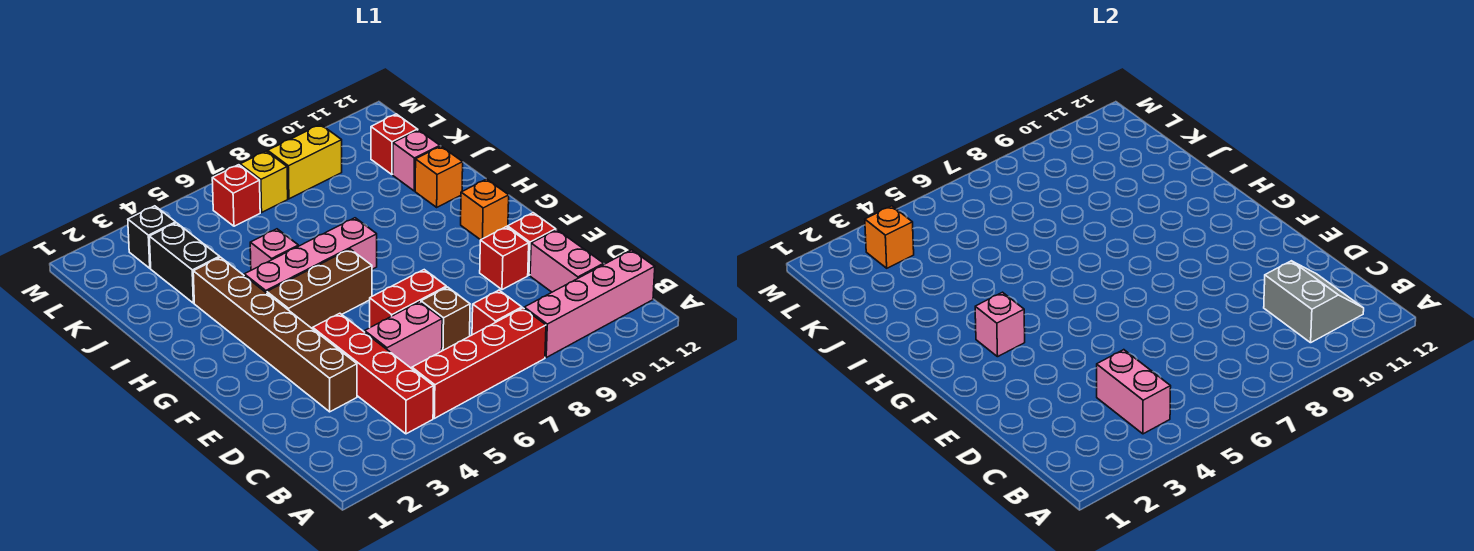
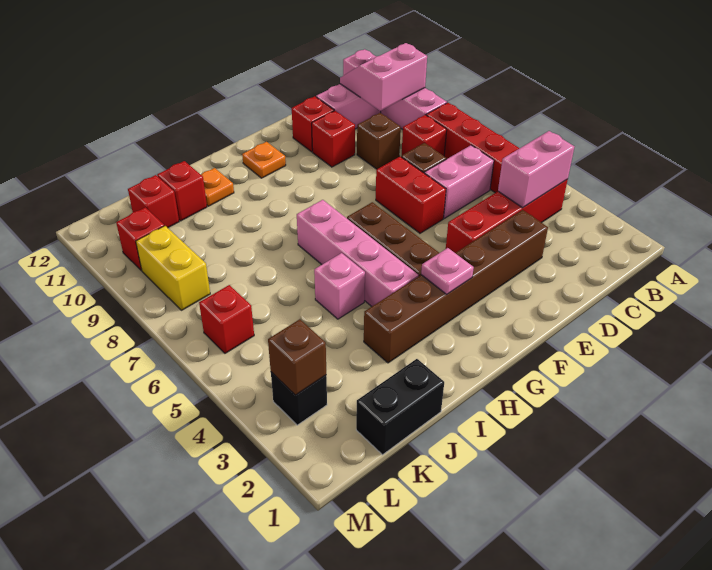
grey slope B10:C11 level 2 top 10 -> pink slope B10:C11 level 2 top 10
pink brick D5:D6 level 1 -> pink brick C6:D6 level 1
none -> brown brick D9 level 1
pink brick G3 level 2 -> pink plate G3 level 2
orange brick G11 level 1 -> orange plate G11 level 1
orange brick I11 level 1 -> orange plate I11 level 1
black brick J3:K3 level 1 -> black brick J1:K1 level 1
pink brick J11 level 1 -> red brick J11 level 1
orange brick L3 level 2 -> brown brick L3 level 2
yellow brick L7 level 1 -> none
none -> red brick L10 level 1

